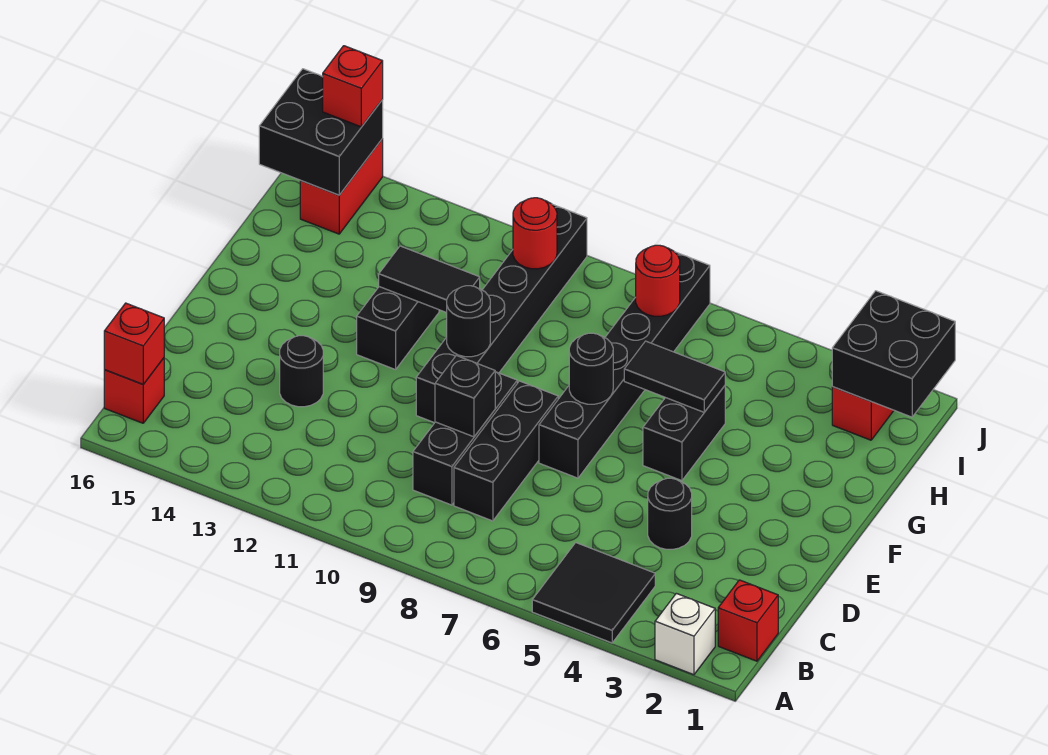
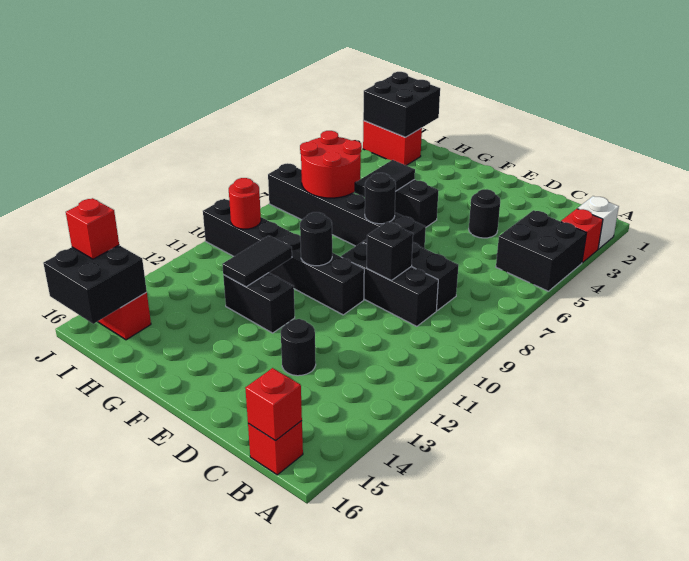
black tile A4:B5 level 1 -> black brick A4:B5 level 1
red brick B1 level 1 -> red brick A3 level 1
red round brick I7 level 2 -> red round brick H6:I7 level 2

